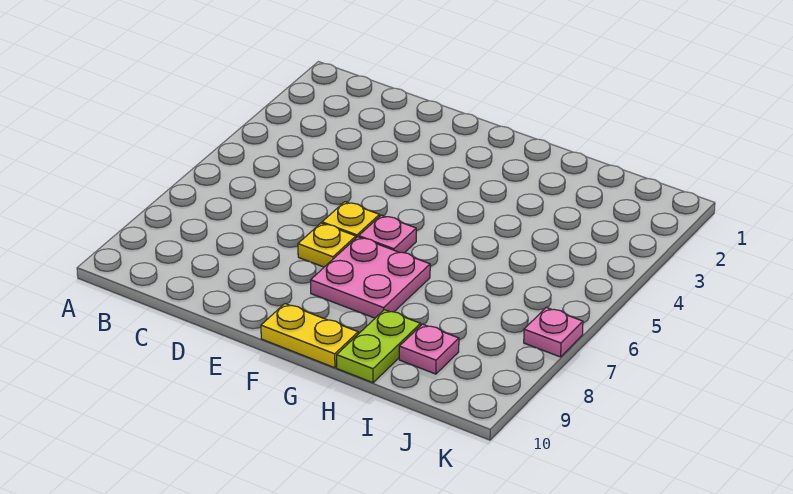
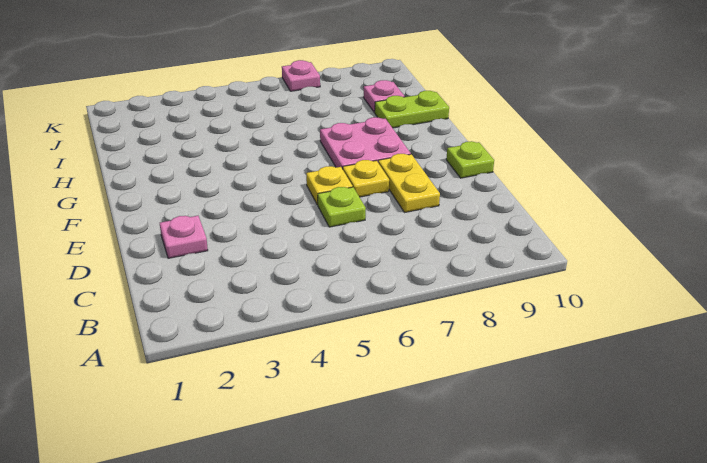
none -> lime plate D6 level 1
none -> lime plate E10 level 1
pink plate F6 level 1 -> pink plate D2 level 1
yellow plate F10:G10 level 1 -> yellow plate D8:E8 level 1

